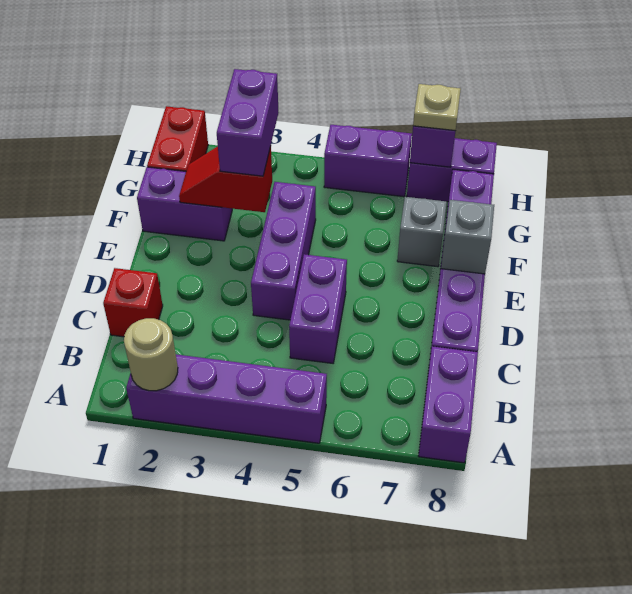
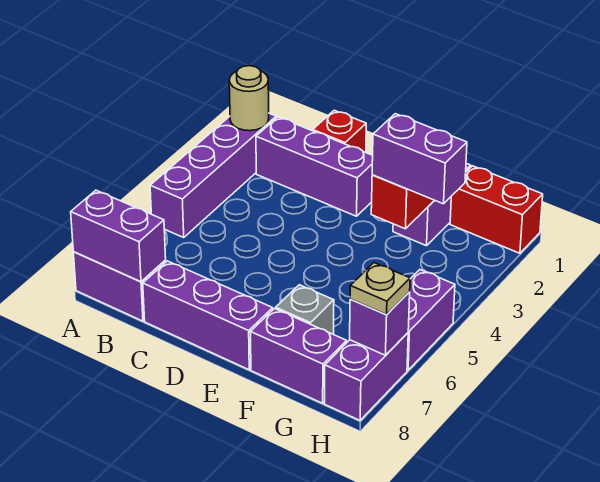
purple brick C5:D5 level 1 -> purple brick A8:B8 level 2
purple brick D4:F4 level 1 -> purple brick B2:D2 level 1
grey brick E8 level 2 -> none

